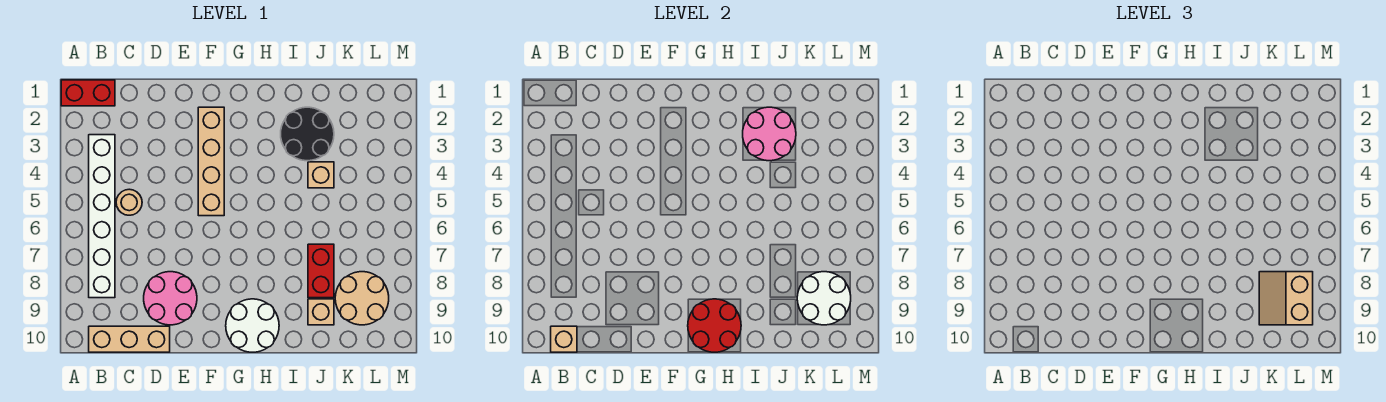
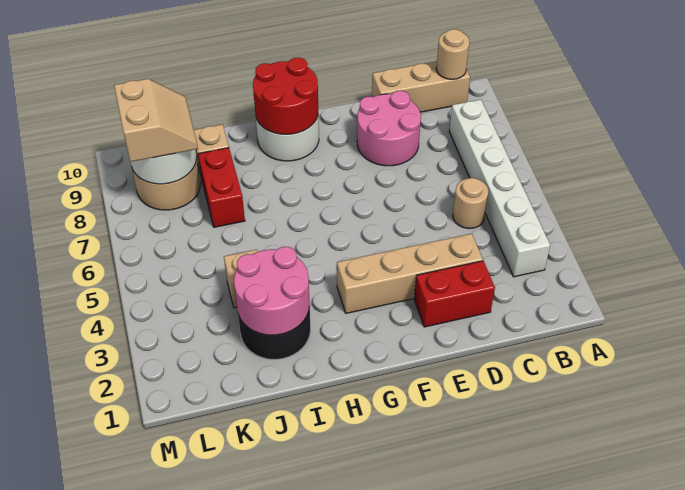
red brick A1:B1 level 1 -> red brick D2:E2 level 1
tan brick B10 level 2 -> tan round brick B10 level 2
tan brick F2:F5 level 1 -> tan brick D3:G3 level 1

